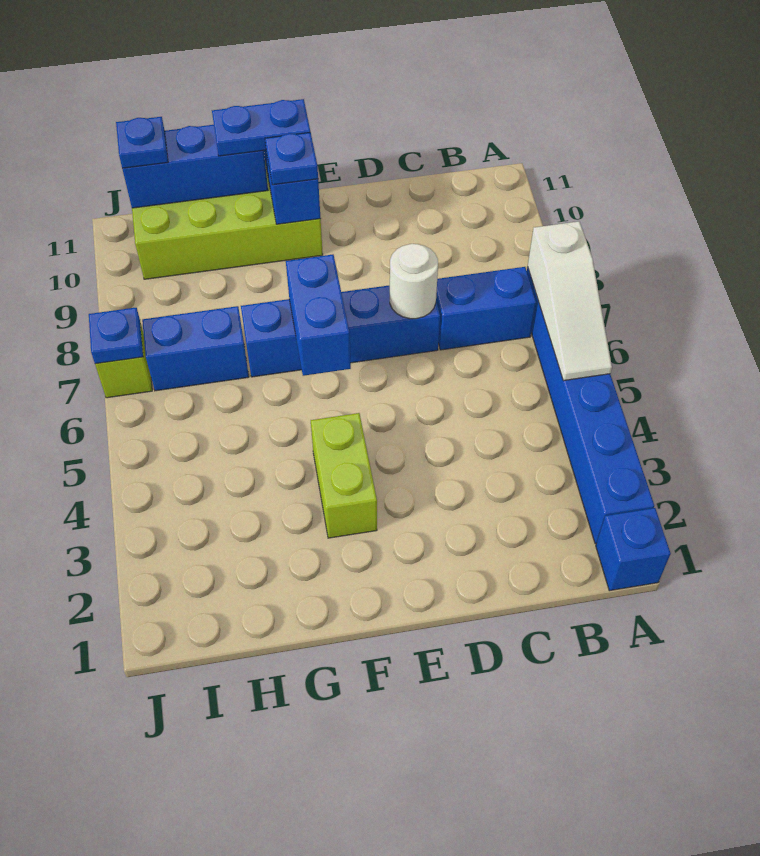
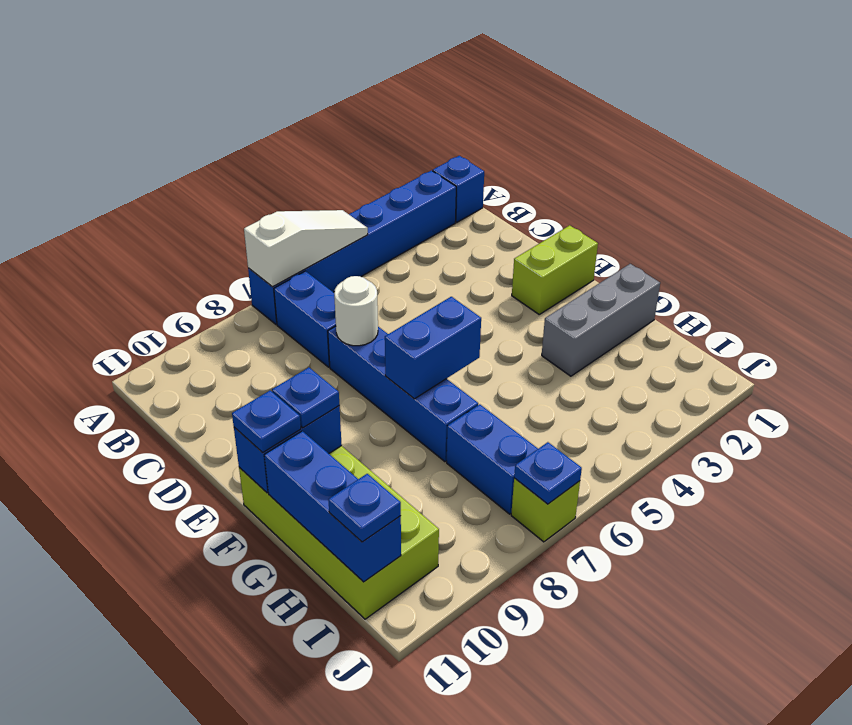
lime brick F3:F4 level 1 -> lime brick E1:E2 level 1
blue plate F11:G11 level 3 -> blue plate F11 level 3
none -> grey brick G1:G3 level 1

